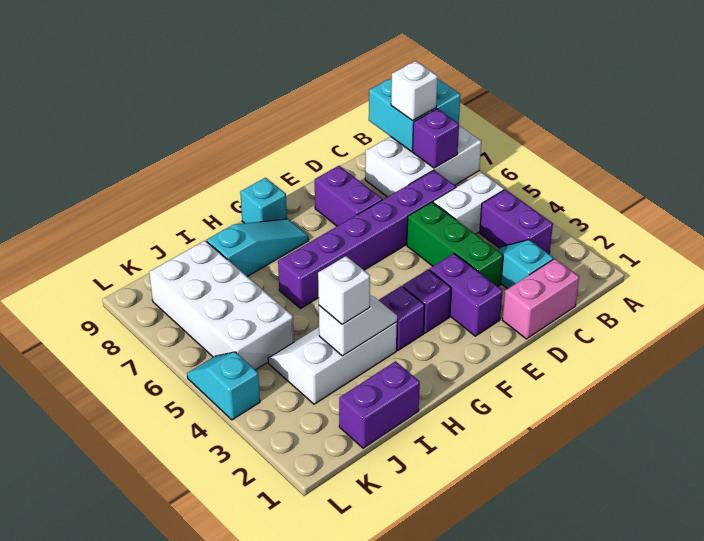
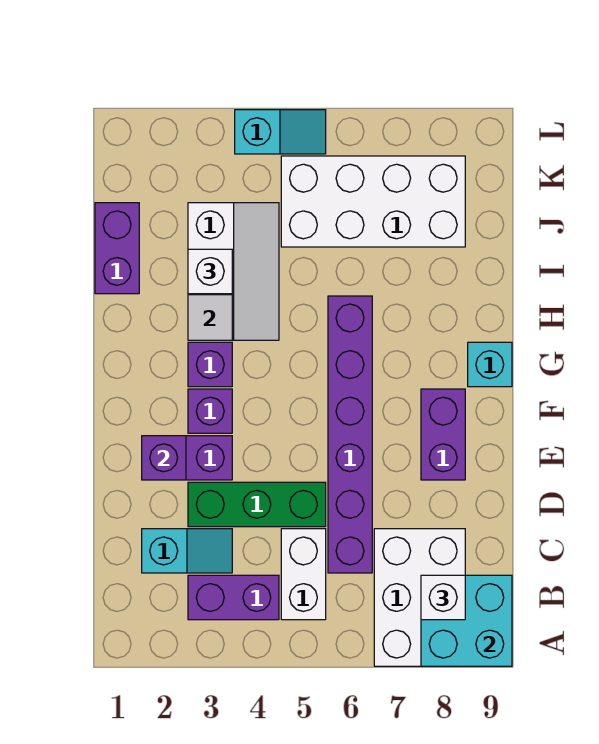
purple brick B7 level 2 -> purple brick E2 level 2
pink brick C1:D1 level 1 -> none
purple brick E7:E8 level 1 -> purple brick E8:F8 level 1
cyan slope G8:I8 level 1 top I -> none

